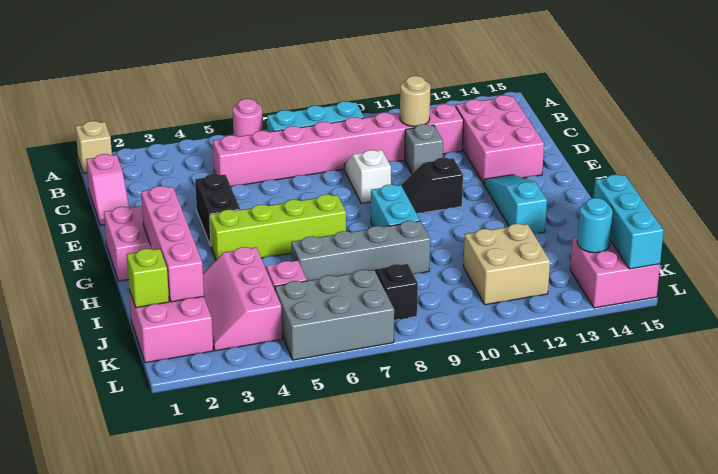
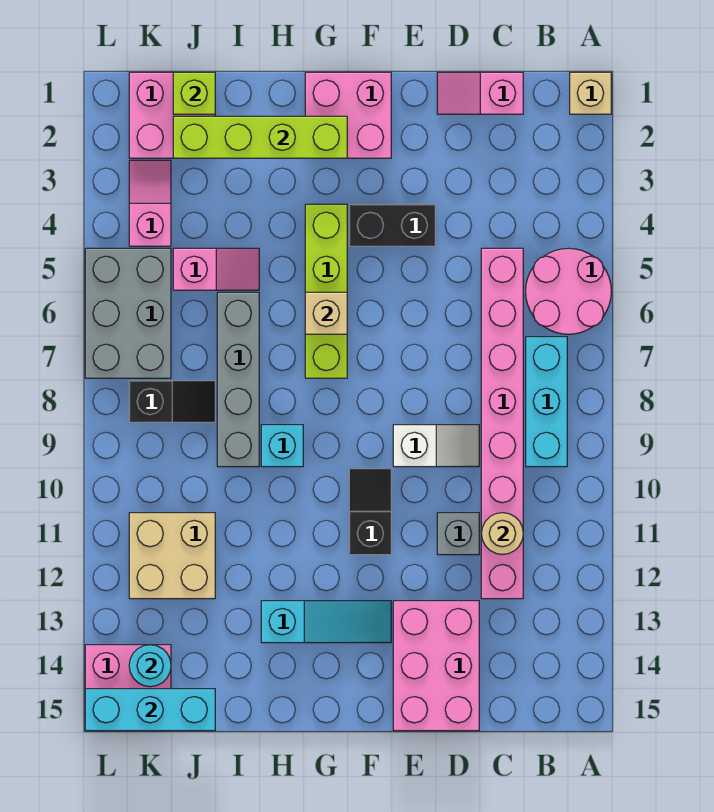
pink round brick A6 level 1 -> pink round brick A5:B6 level 1
pink brick C13:E14 level 1 -> pink brick D13:E15 level 1
pink brick G2:J2 level 2 -> lime brick G2:J2 level 2
none -> tan brick G6 level 2
cyan brick G9:H9 level 1 -> cyan brick H9 level 1
pink slope I3:K4 level 1 top 4 -> pink slope K3:K4 level 1 top 4

